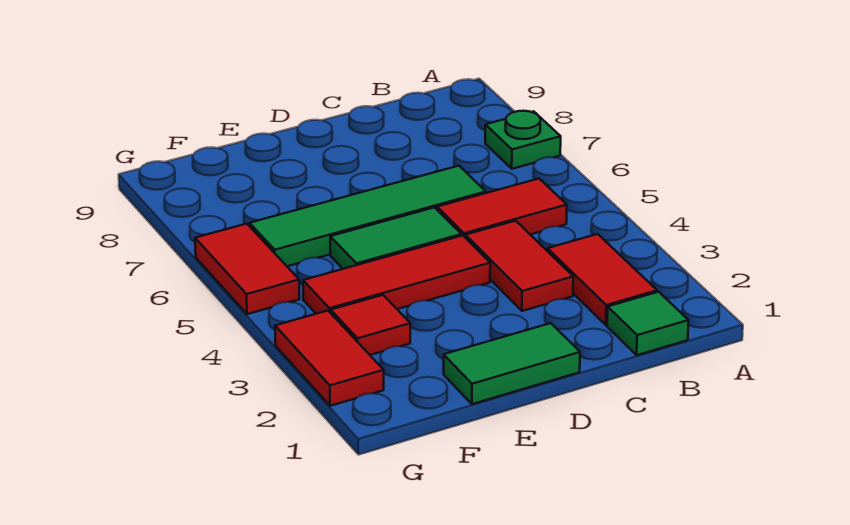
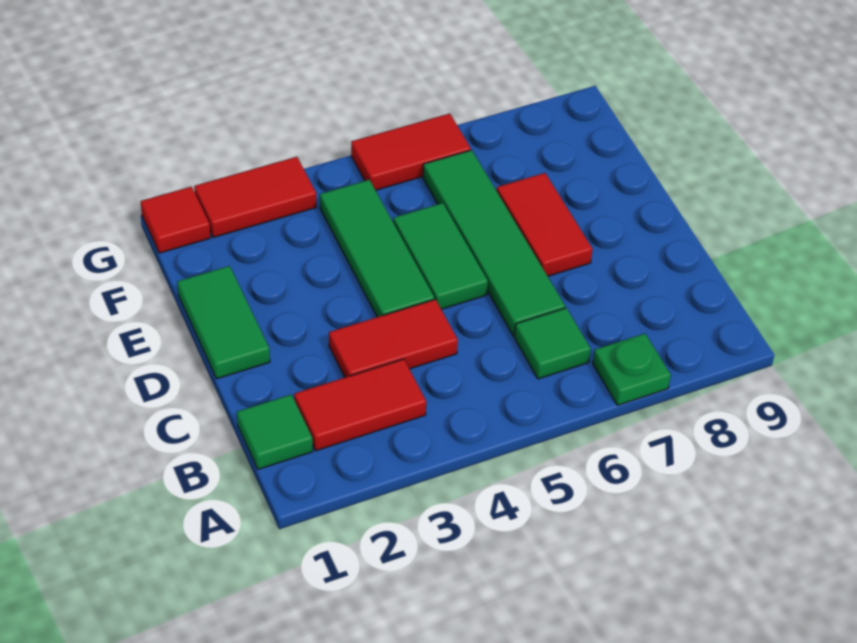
red tile B5:C5 level 1 -> red tile D7:E7 level 1
none -> green tile B6 level 1
red tile D4:F4 level 1 -> green tile D4:F4 level 1
red tile F3 level 1 -> red tile G1 level 1

